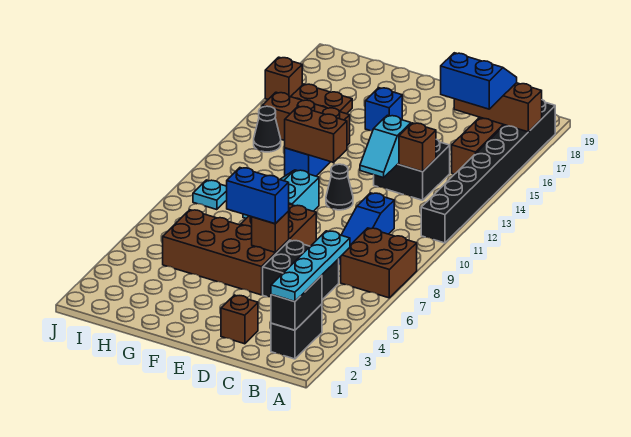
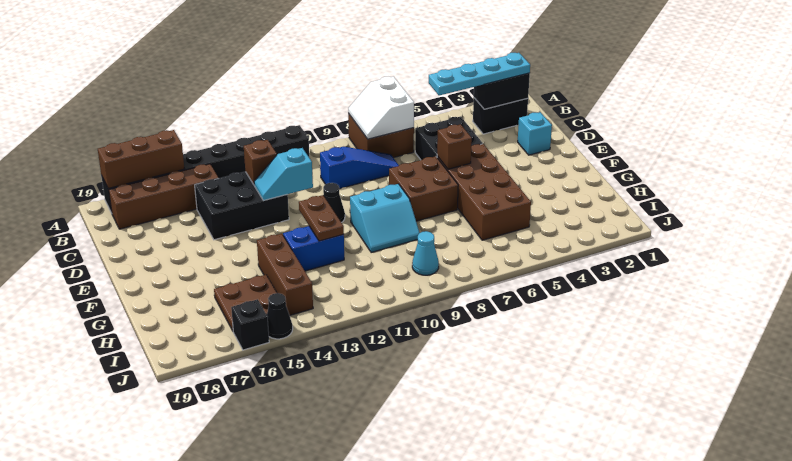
none -> white slope A7:B8 level 2 top 7
brown brick A17:C17 level 2 -> brown brick A16:A18 level 2
blue slope B16:C17 level 3 top 16 -> none
black brick C13:D14 level 1 -> black brick C13:D15 level 1
brown brick D2 level 1 -> cyan brick D2 level 1
cyan slope D12:D13 level 2 top 13 -> cyan slope D12:D13 level 2 top 12
blue brick E6:F6 level 3 -> none
brown brick F12:G12 level 2 -> brown plate F12:G12 level 2
blue brick F16 level 1 -> none
cyan plate I9 level 1 -> cyan cone I9 level 1
black cone I13 level 1 -> black cone J15 level 1
brown brick J16 level 1 -> black brick J16 level 1

